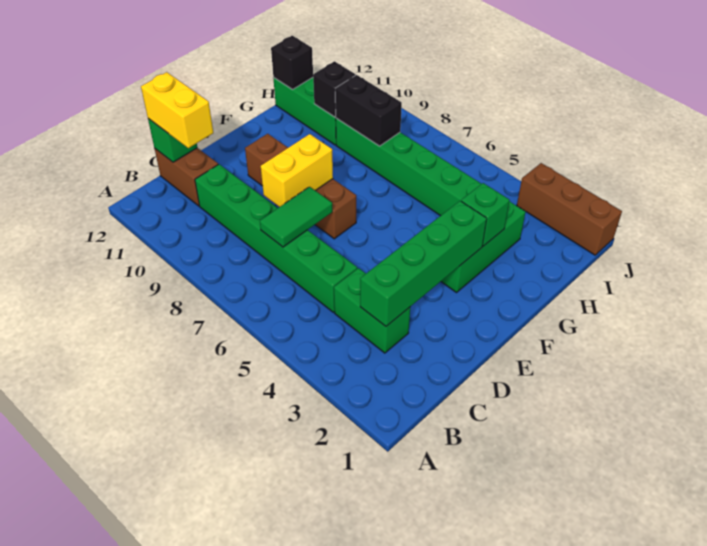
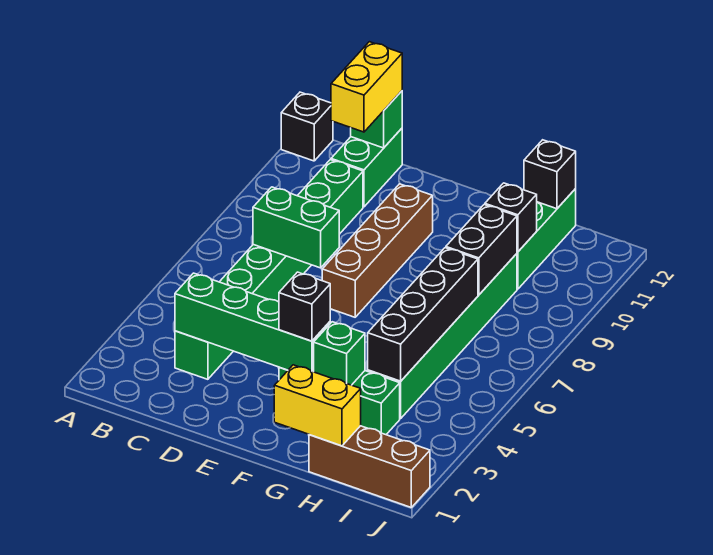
none -> black brick A12 level 1
green tile C7:D7 level 2 -> green brick C7:D7 level 2
brown brick C11:C12 level 1 -> green brick C11:C12 level 1
yellow brick D8:E8 level 2 -> yellow brick G1:H1 level 2
none -> black brick F3 level 3
none -> black brick H4:H7 level 2
brown brick J1:J3 level 1 -> brown brick H1:J1 level 1

